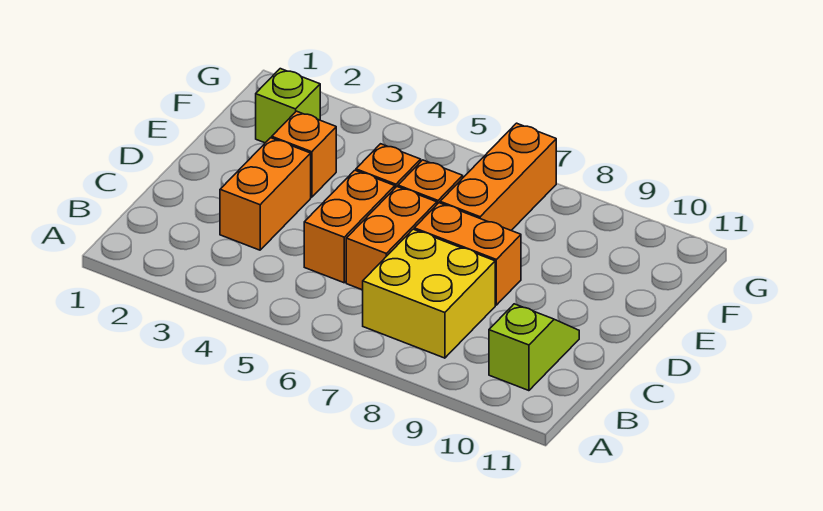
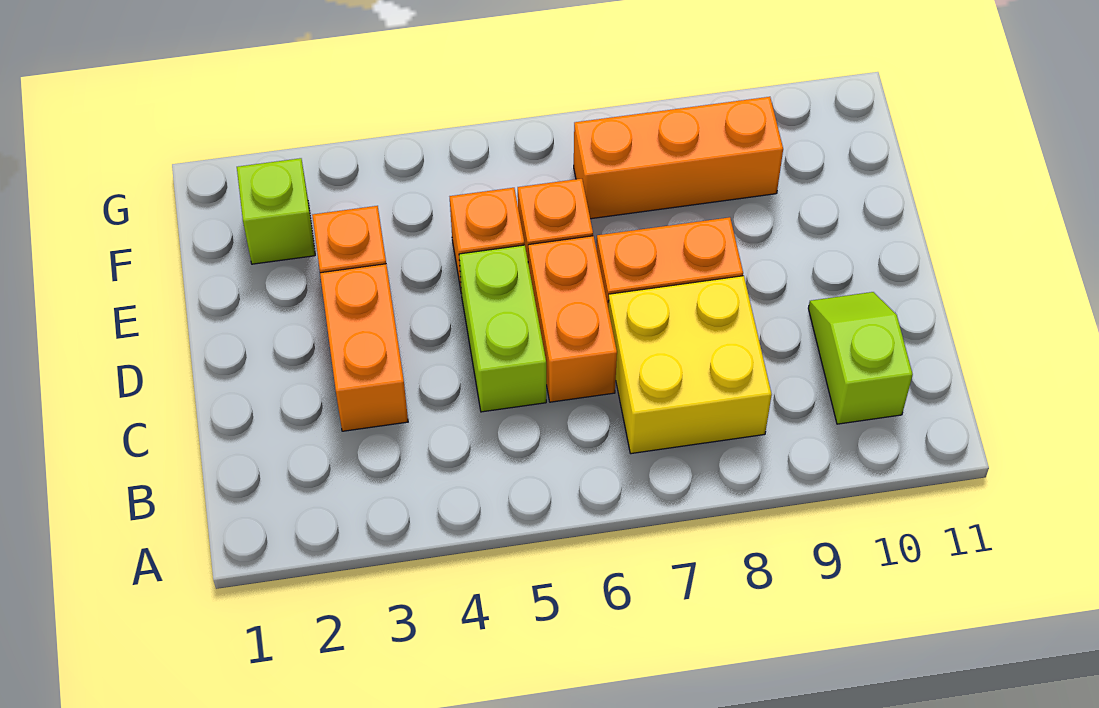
orange brick C5:D5 level 1 -> lime brick C5:D5 level 1
orange brick E7:G7 level 1 -> orange brick F7:F9 level 1

